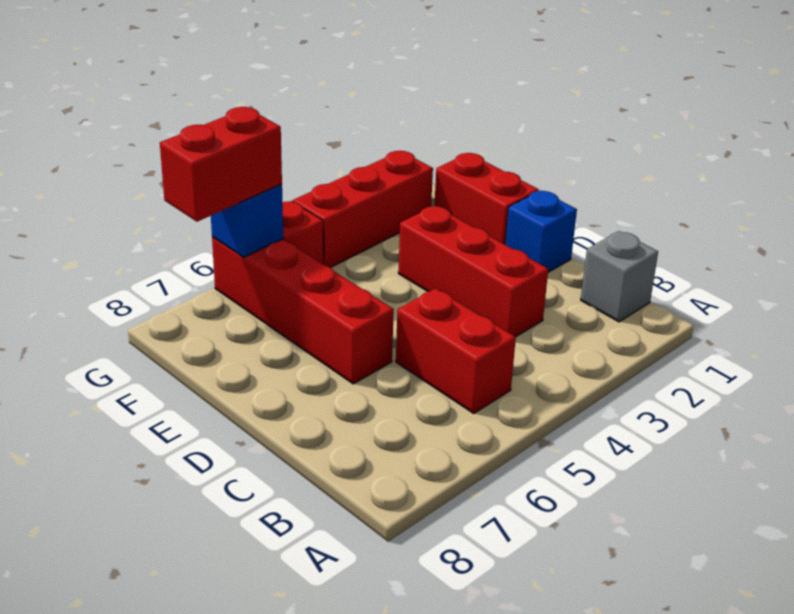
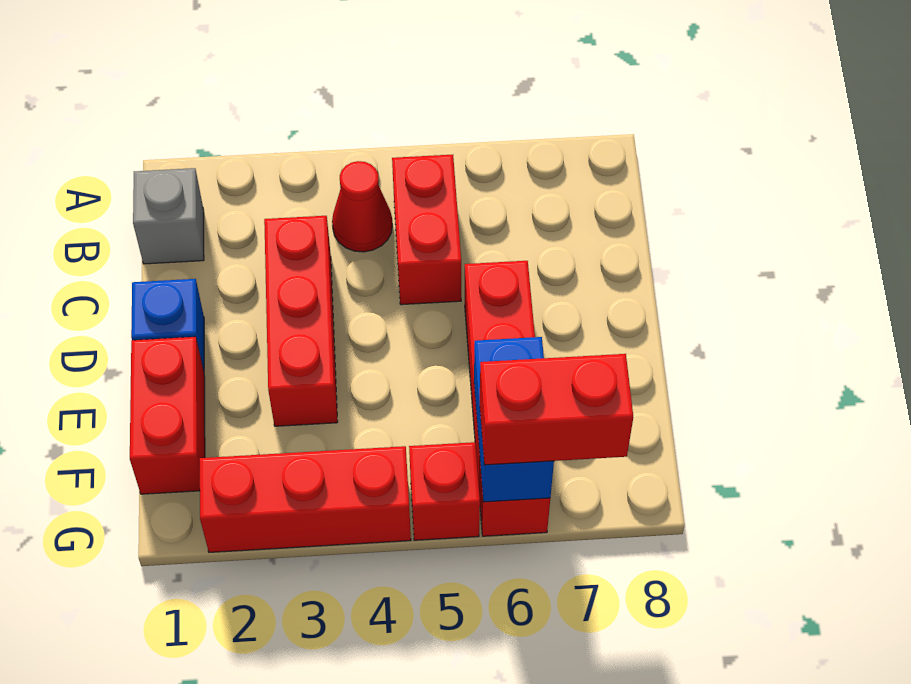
none -> red cone B4 level 1
blue brick G6 level 2 -> blue brick F6:G6 level 2

